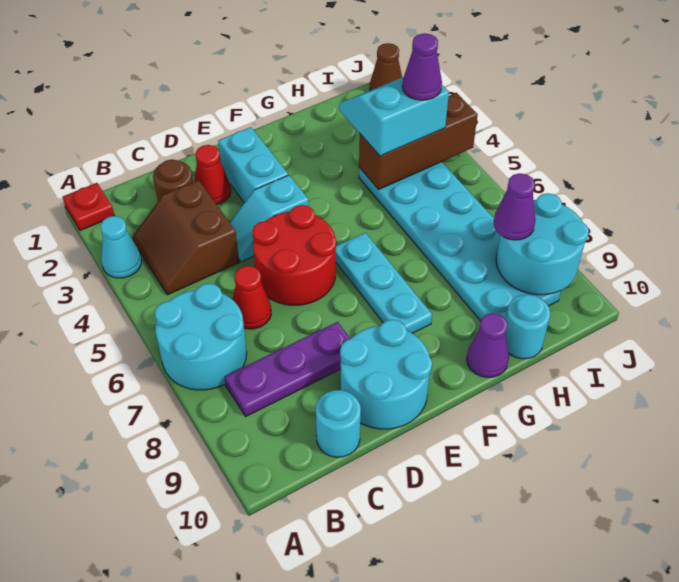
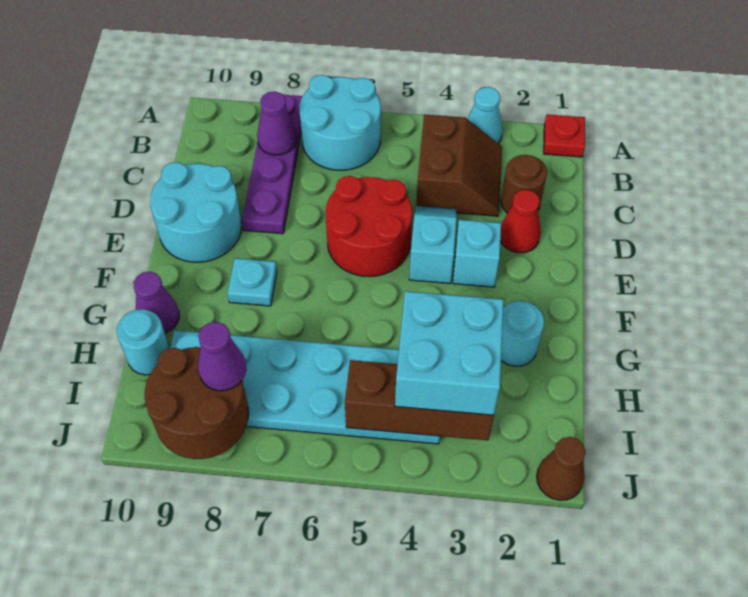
brown slope B3:C4 level 1 top C -> brown slope B3:C4 level 1 top 4
purple plate B8:D8 level 1 -> purple plate A8:D8 level 1
red cone C6 level 1 -> none
cyan round brick C10 level 1 -> cyan round brick G2 level 1
cyan brick E2:E3 level 1 -> cyan brick E3 level 1
cyan plate F6:F8 level 1 -> cyan plate F8 level 1
cyan slope H3:I4 level 3 top 4 -> cyan brick H3:I4 level 3
brown brick H4:J4 level 2 -> brown brick I3:I5 level 2
purple cone I4 level 4 -> purple cone B8 level 2
cyan round brick I8:J9 level 2 -> brown round brick I8:J9 level 2

